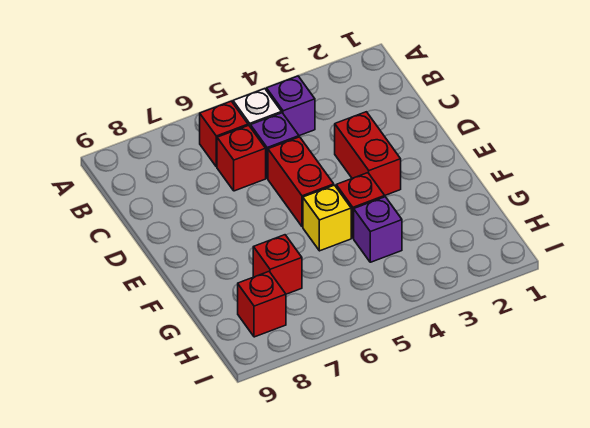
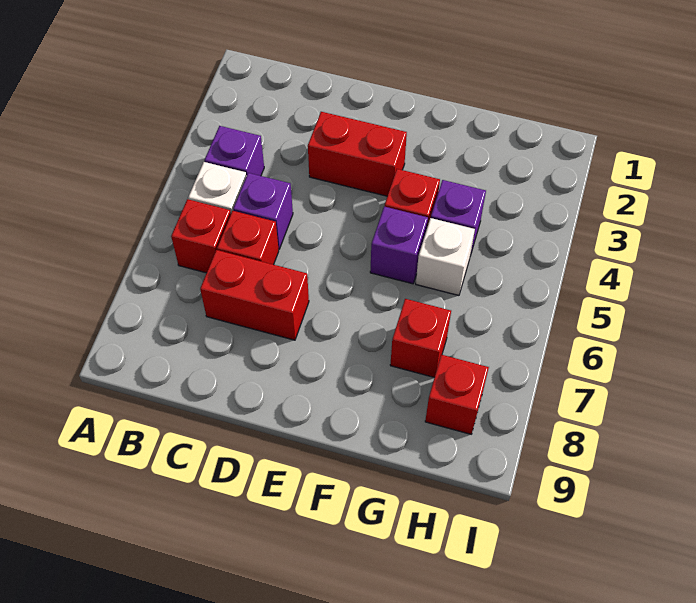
red brick D5:E5 level 1 -> red brick C7:D7 level 1
yellow brick F5 level 1 -> purple brick F5 level 1
none -> white brick G5 level 1

